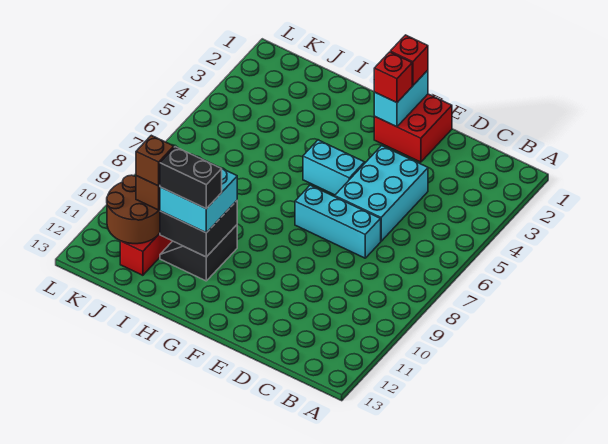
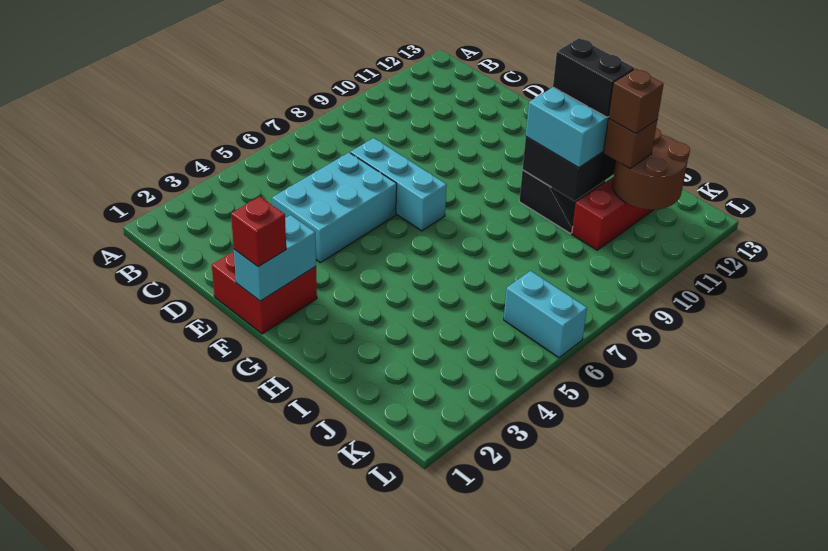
red brick F2 level 3 -> none
cyan brick F5:G5 level 1 -> cyan brick K6:L6 level 1

